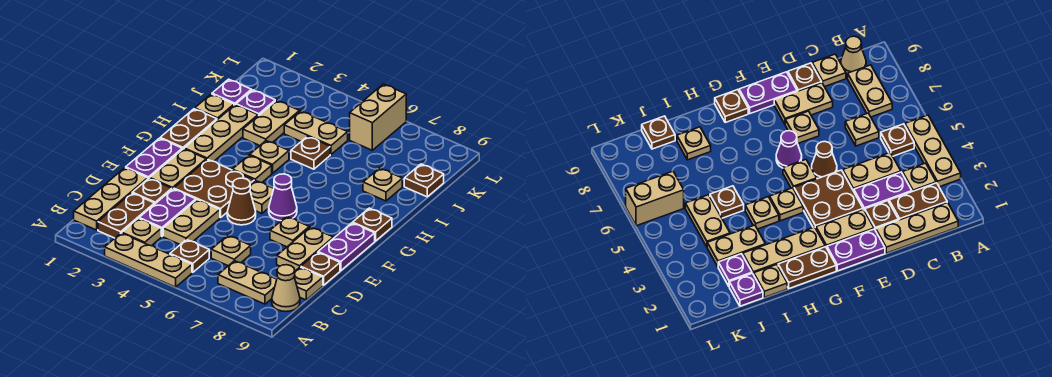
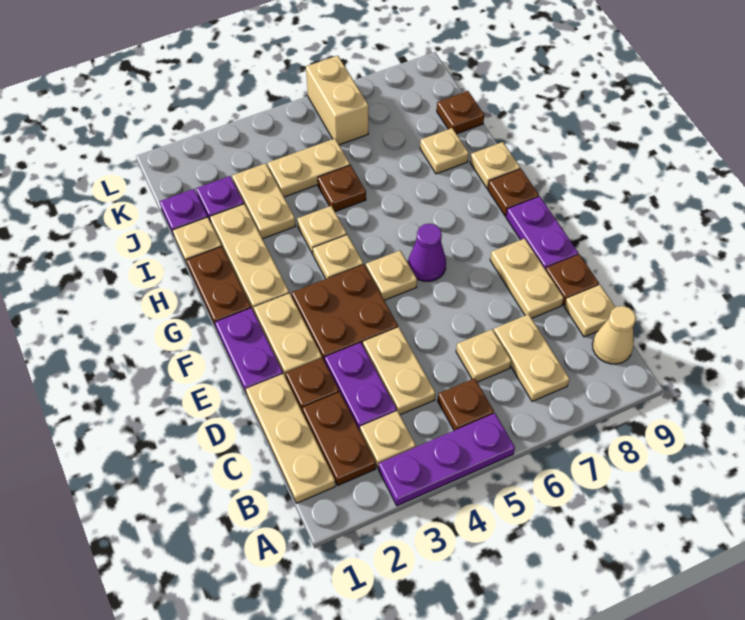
tan plate A3:A5 level 1 -> purple plate A3:A5 level 1
tan plate B7:B8 level 1 -> tan plate B7:C7 level 1
brown cone E5 level 1 -> none
tan plate E7 level 1 -> tan plate H9 level 1

